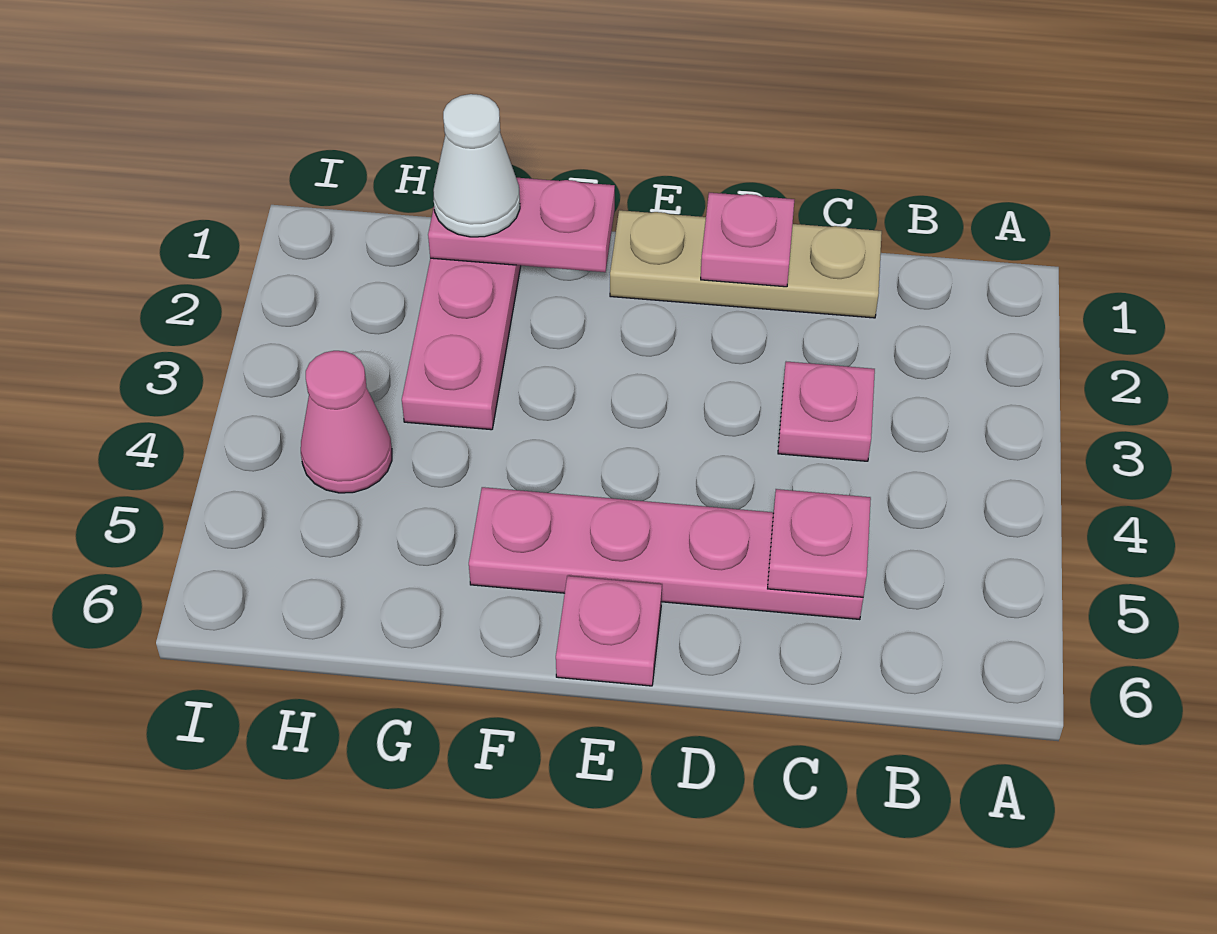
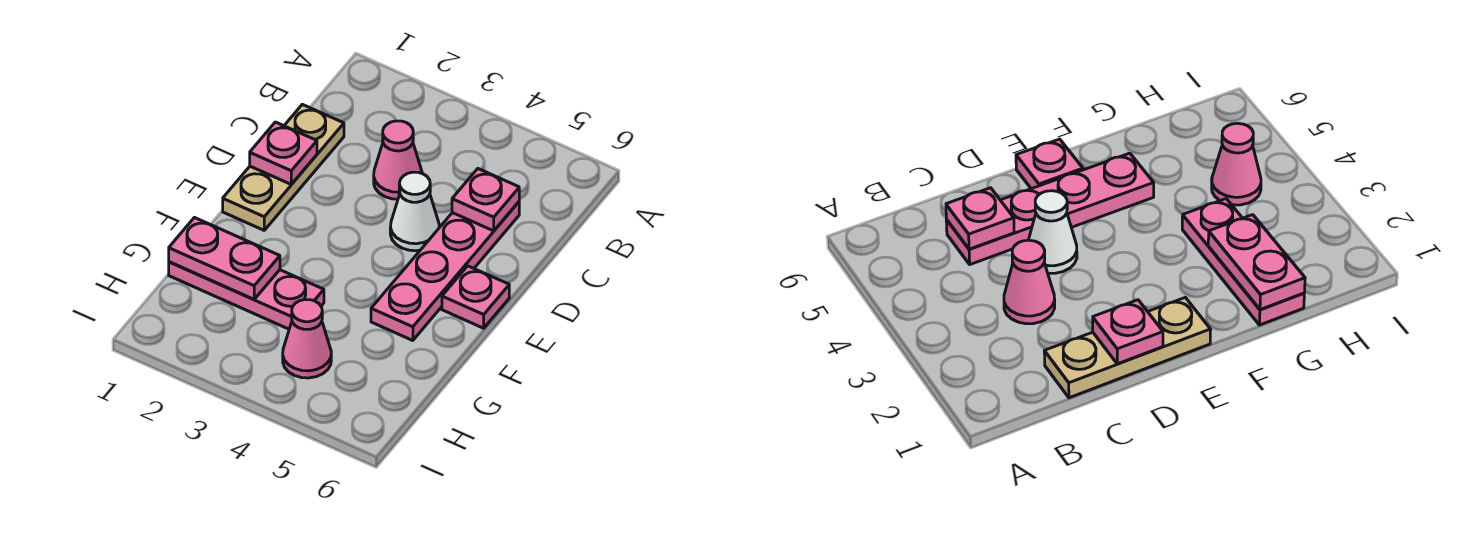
pink plate C3 level 1 -> pink cone C3 level 1
pink plate F1:G1 level 2 -> pink plate G1:G2 level 2
white cone G1 level 3 -> white cone D4 level 1

